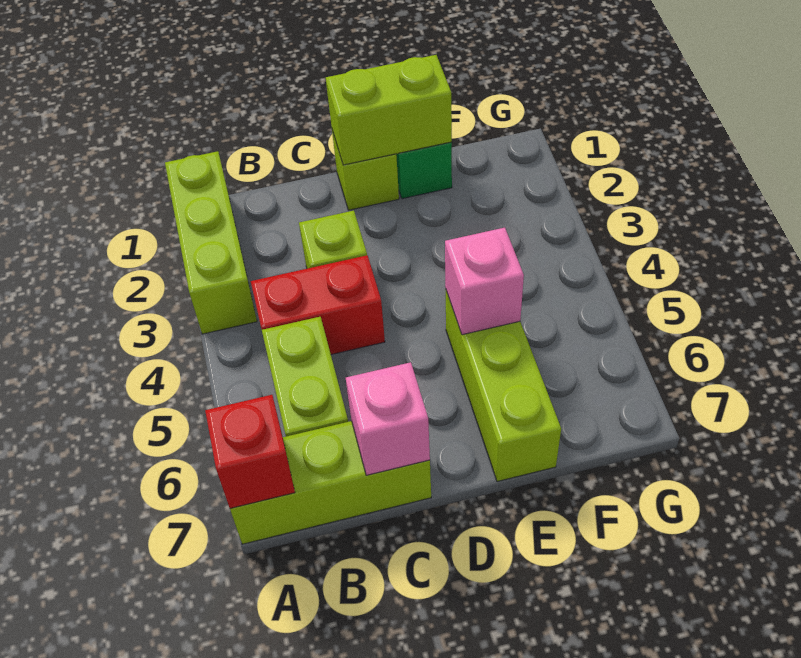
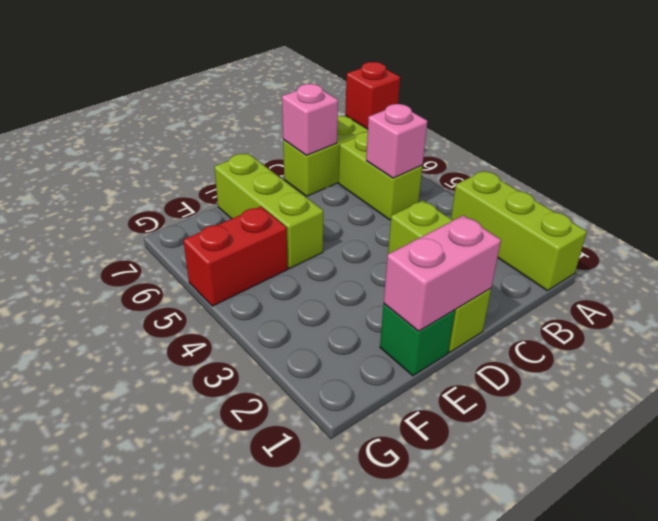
red brick B4:C4 level 1 -> red brick F5:G5 level 1
lime brick D1:E1 level 2 -> pink brick D1:E1 level 2
pink brick E5 level 2 -> pink brick B5 level 2

